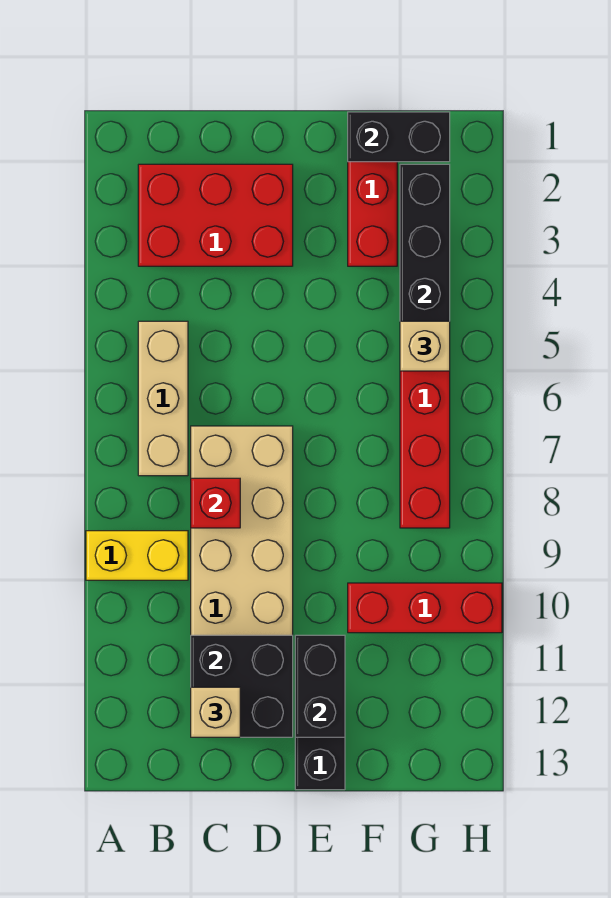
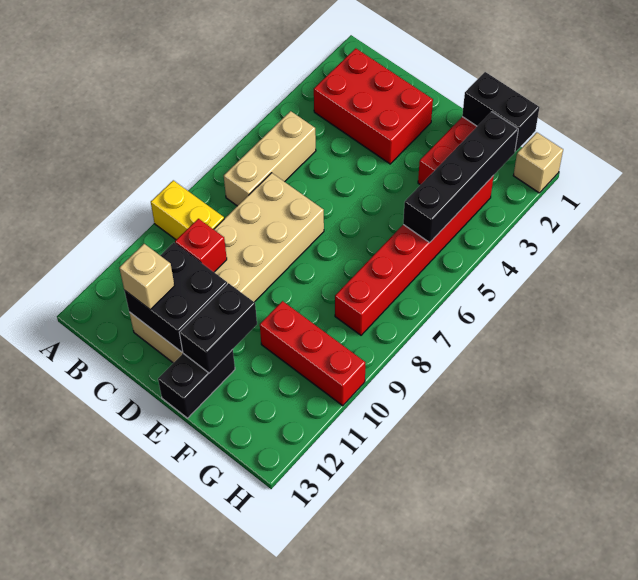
red brick C8 level 2 -> red brick C10 level 2
tan brick G5 level 3 -> tan brick H1 level 1

